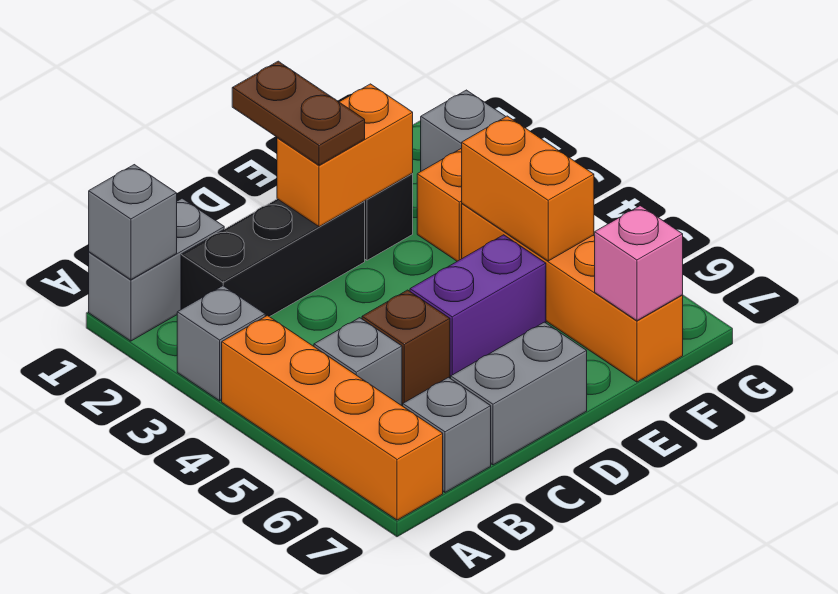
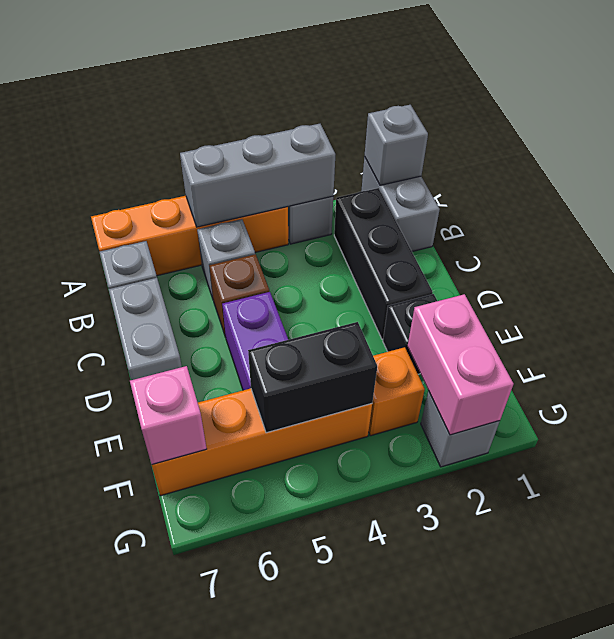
none -> grey brick A3:A5 level 2
brown plate D1:D2 level 3 -> none
orange brick D2:E2 level 2 -> none
none -> pink brick F2:G2 level 2
orange brick F4:F5 level 2 -> black brick F4:F5 level 2

